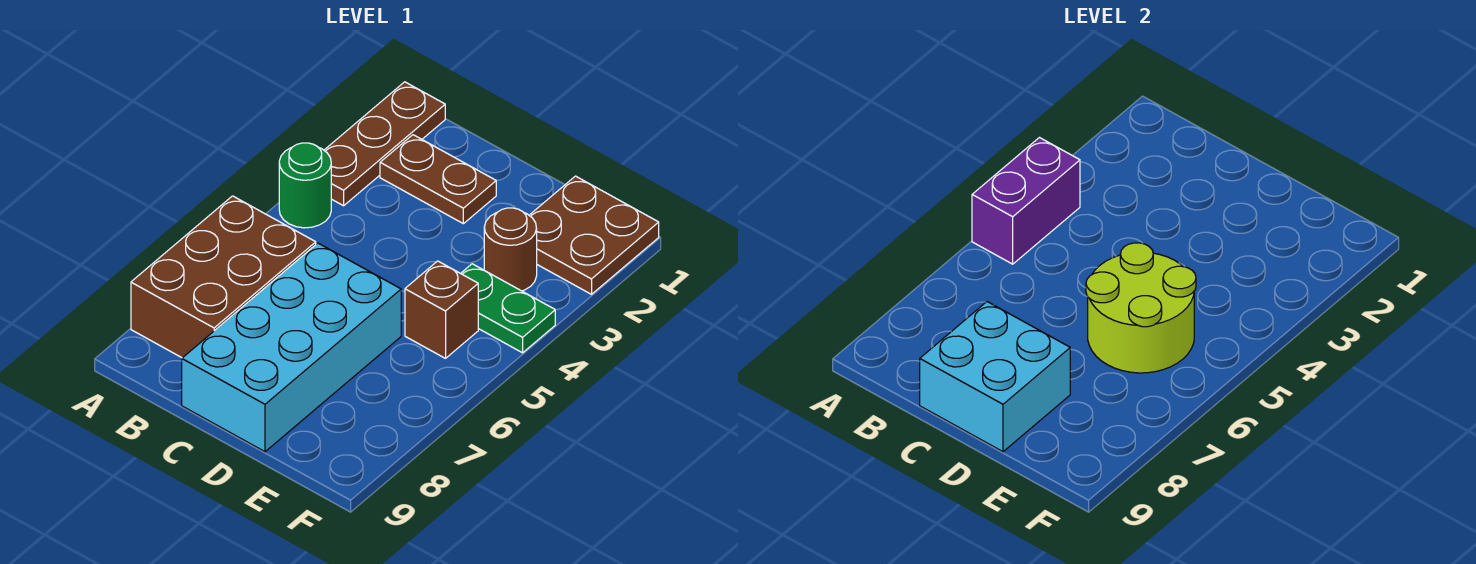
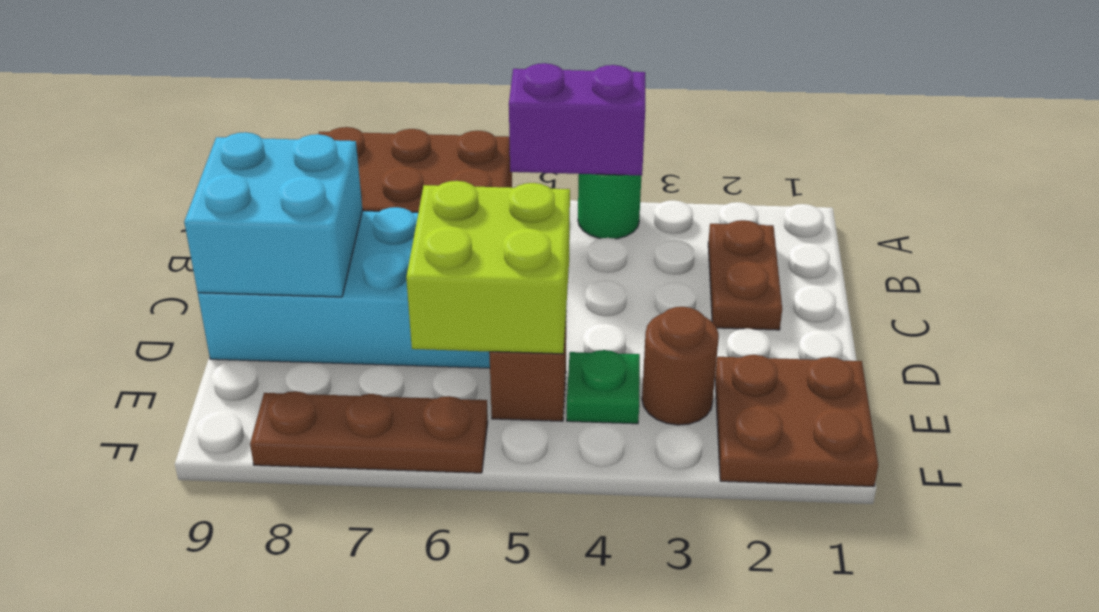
brown plate A1:A3 level 1 -> brown plate F6:F8 level 1
lime round brick D5:E6 level 2 -> lime brick D5:E6 level 2
green plate E4:F4 level 1 -> green plate E4 level 1

